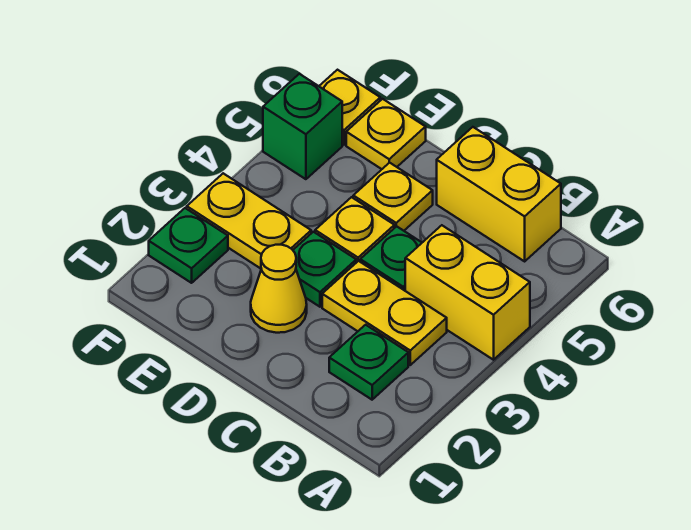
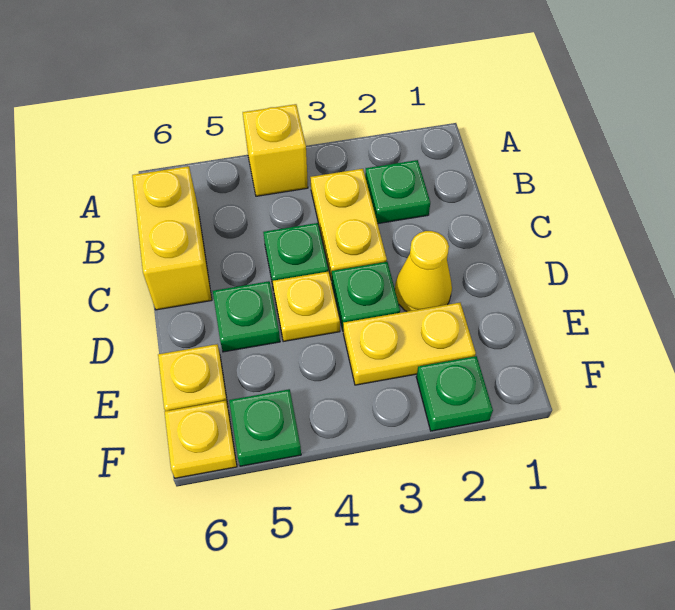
yellow brick A4:B4 level 1 -> yellow brick A4 level 1
yellow plate D5 level 1 -> green plate D5 level 1
yellow plate E3:F3 level 1 -> yellow plate E2:E3 level 1
green brick F5 level 1 -> green plate F5 level 1

